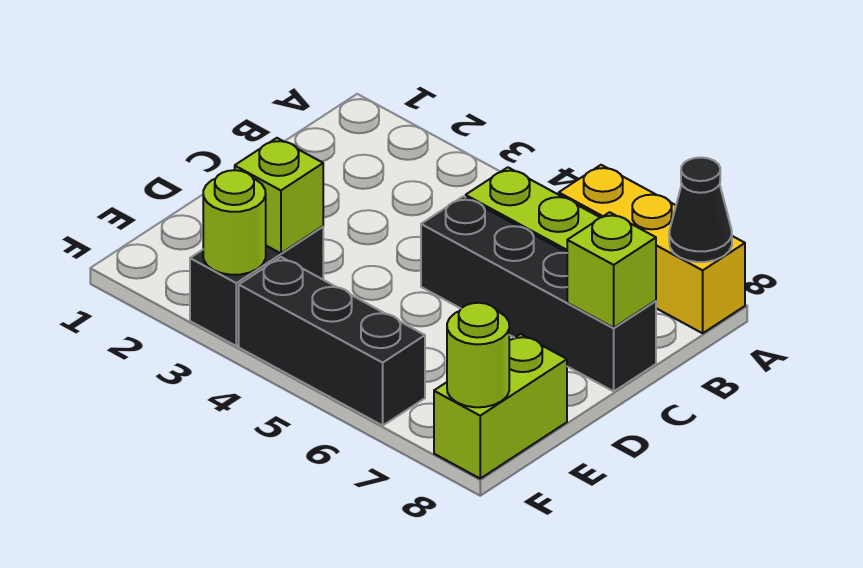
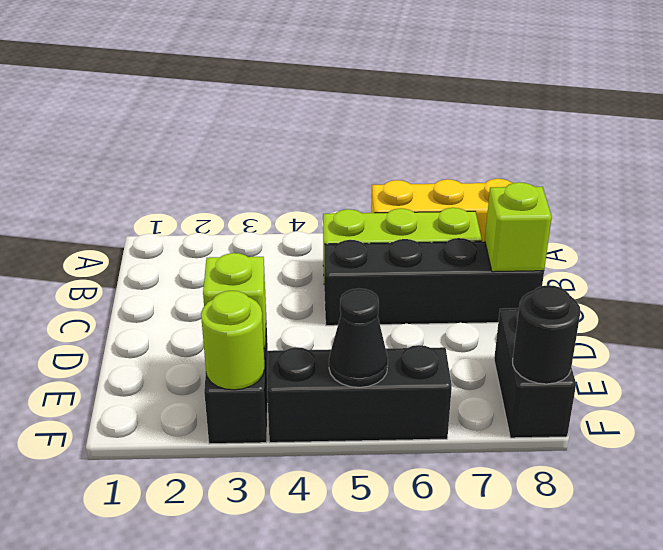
black cone A8 level 2 -> black cone F5 level 2
lime brick E8:F8 level 1 -> black brick E8:F8 level 1
lime round brick F8 level 2 -> black round brick F8 level 2

